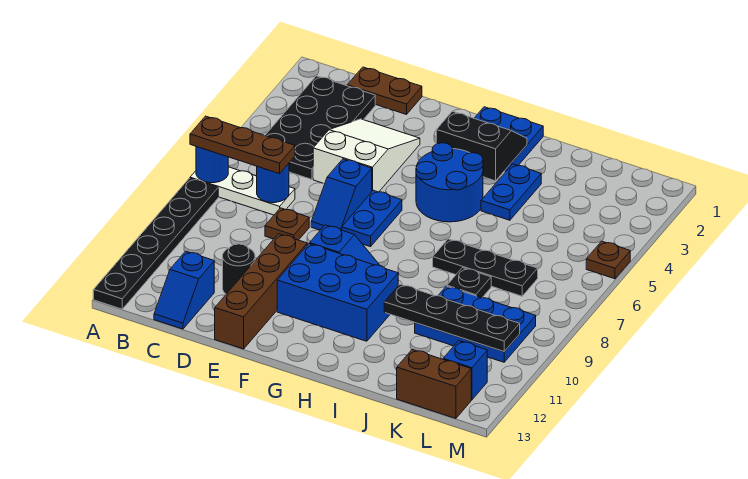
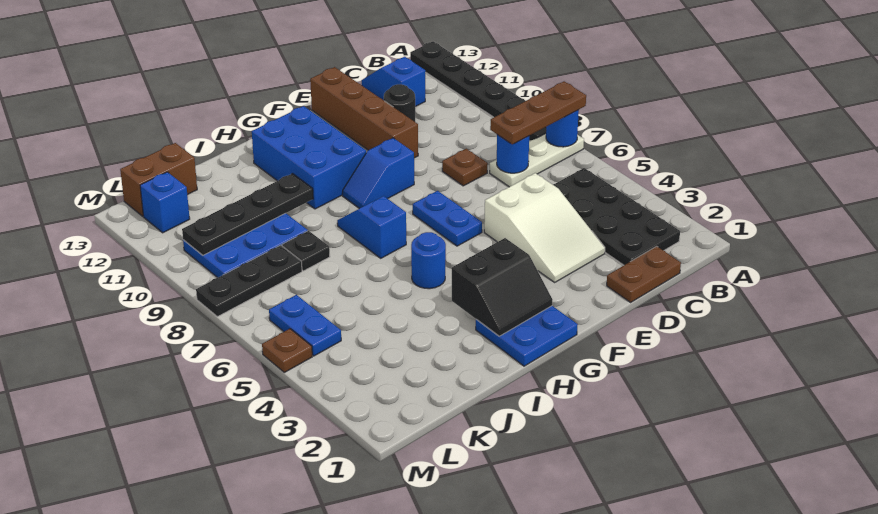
blue slope E6:E7 level 1 top 6 -> blue slope H7:H8 level 1 top 7
blue brick F10:H11 level 1 -> blue brick G10:H12 level 1
blue round brick G4:H5 level 1 -> blue round brick H5 level 1
blue plate I3:I4 level 1 -> blue plate L5:L6 level 1
black plate I7:K7 level 1 -> black plate K8:M8 level 1

